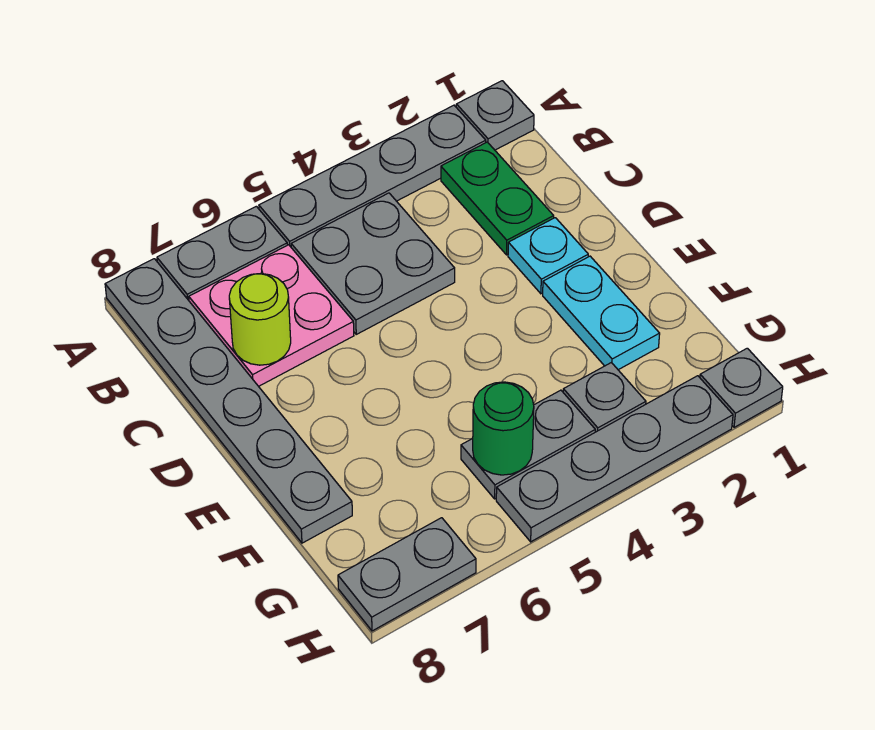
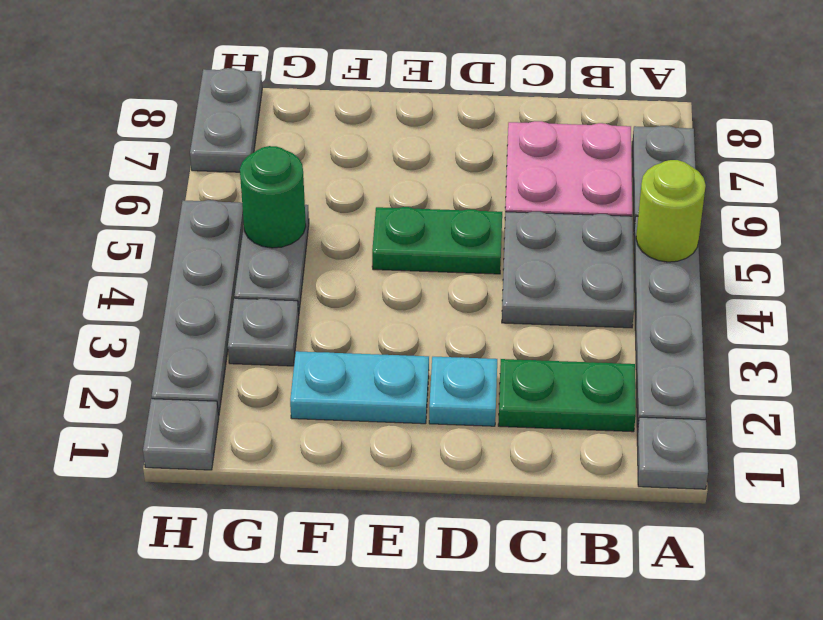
grey plate A8:F8 level 1 -> none
lime round brick C7 level 2 -> lime round brick A5 level 2
none -> green plate D5:E5 level 1

